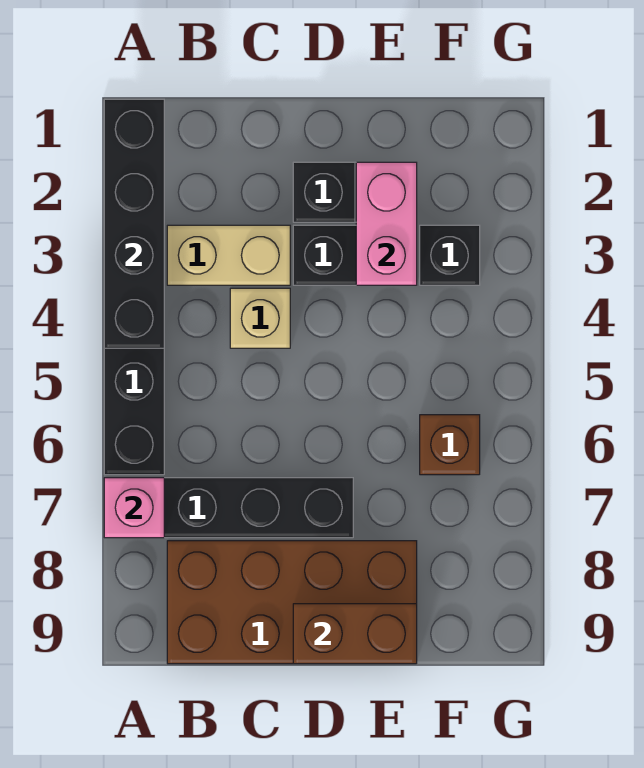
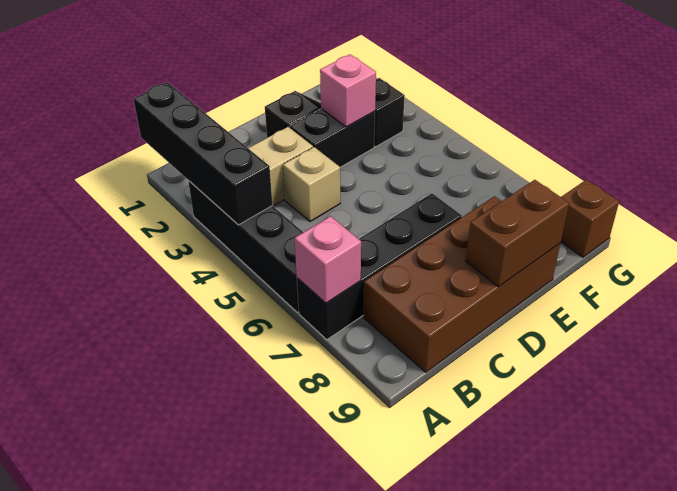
pink brick E2:E3 level 2 -> pink brick E3 level 2
brown brick F6 level 1 -> brown brick G9 level 1

